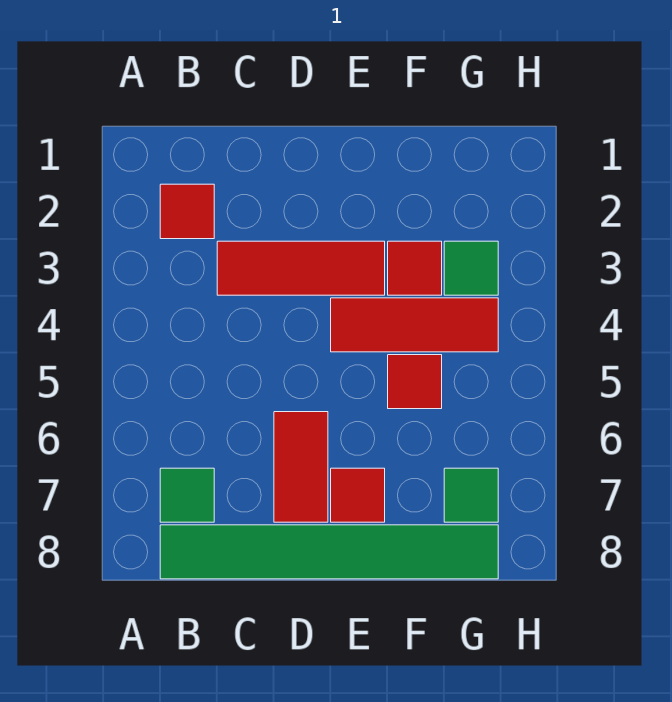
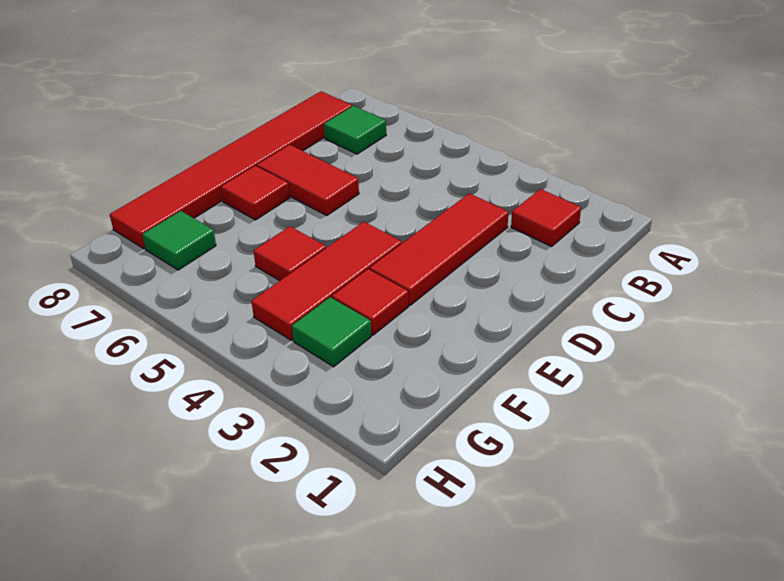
green tile B8:G8 level 1 -> red tile B8:G8 level 1

